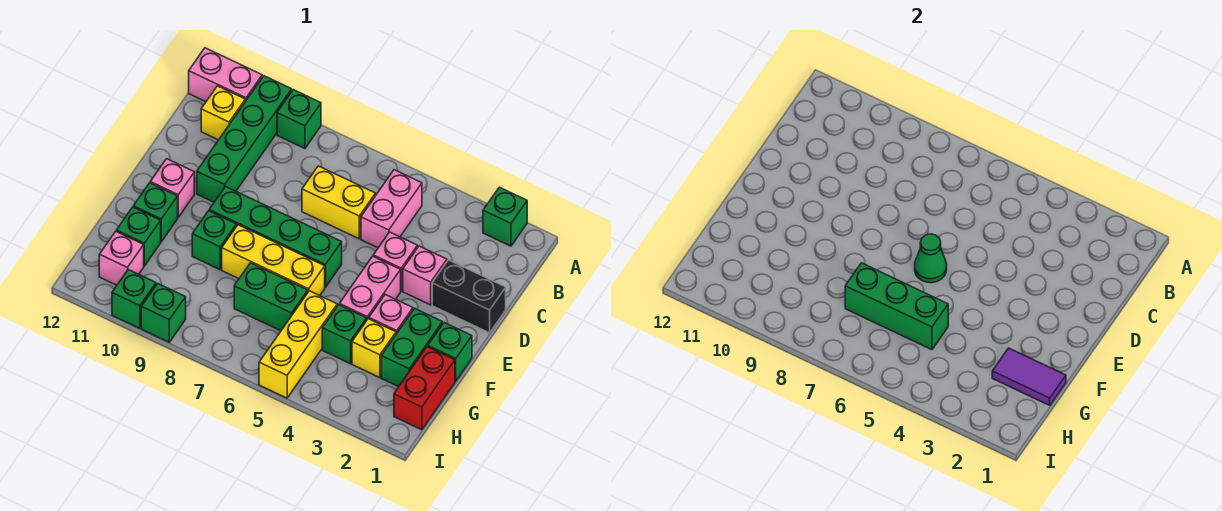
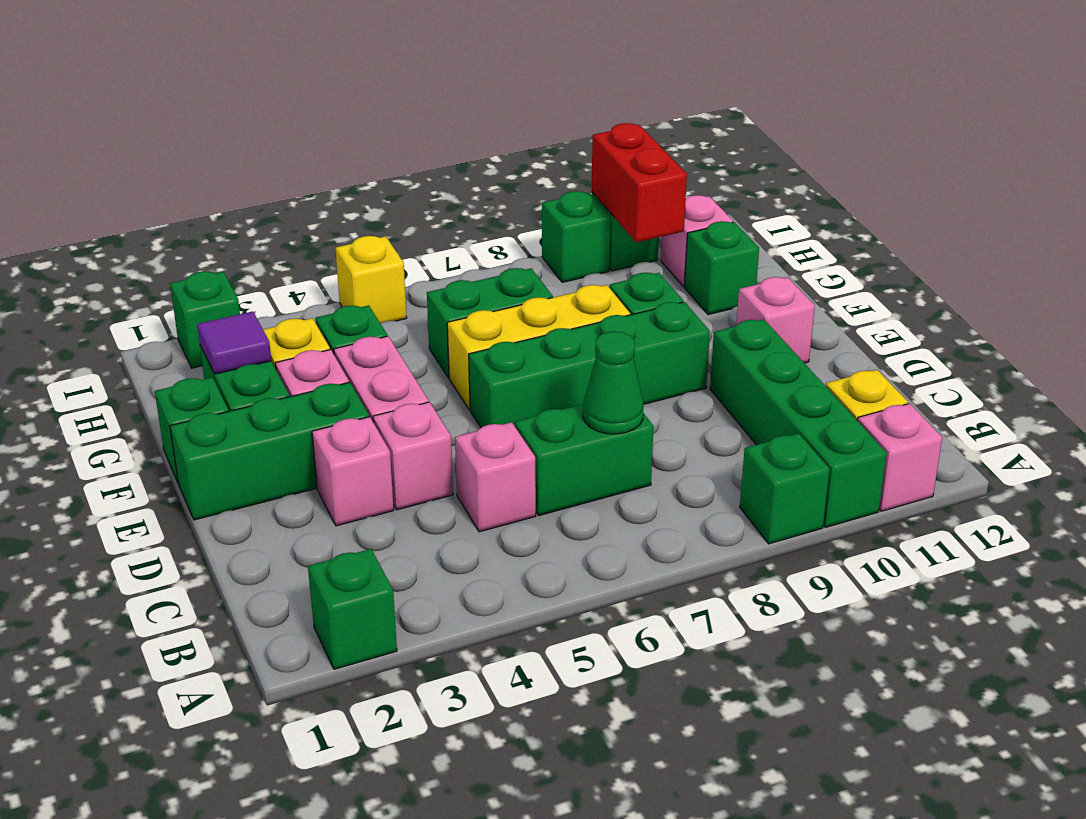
pink brick A11:A12 level 1 -> pink brick A11 level 1
pink brick B5:C5 level 1 -> pink brick C5 level 1
yellow brick C6:C7 level 1 -> green brick C6:C7 level 1
black brick D1:D2 level 1 -> none
green cone E6 level 2 -> green cone C7 level 2
green brick F11 level 1 -> green brick I2 level 1
red brick G1:H1 level 1 -> red brick H10:I10 level 2
purple tile G1:G2 level 2 -> purple tile G2 level 2
yellow brick G5:I5 level 1 -> yellow brick I5 level 1
green brick G5:G7 level 2 -> green brick E1:E3 level 1

